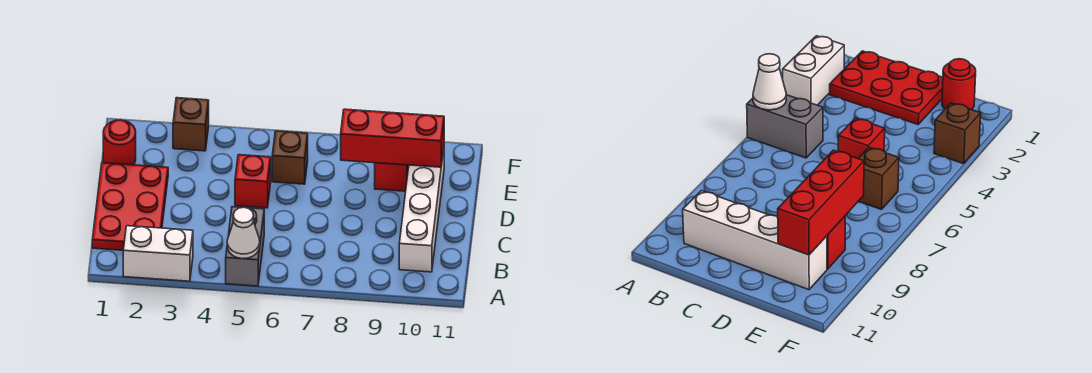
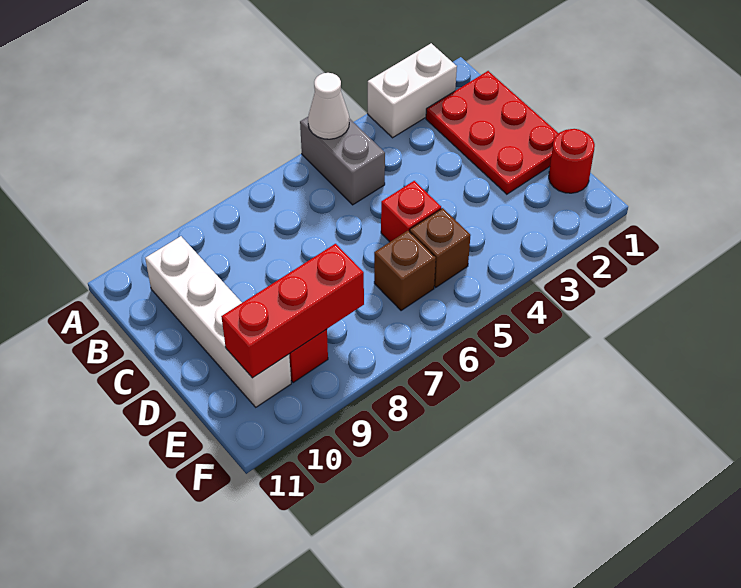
brown brick F3 level 1 -> brown brick E5 level 1

